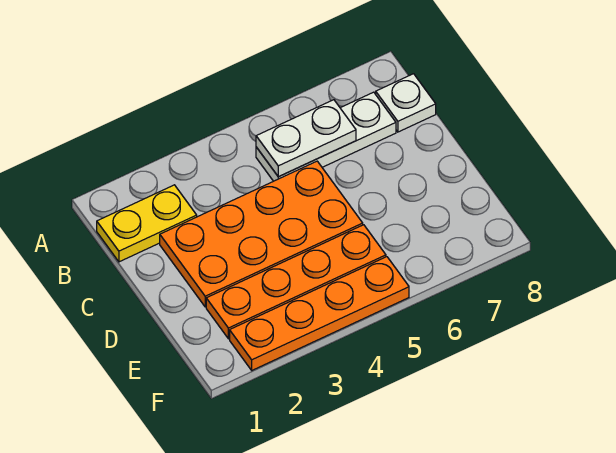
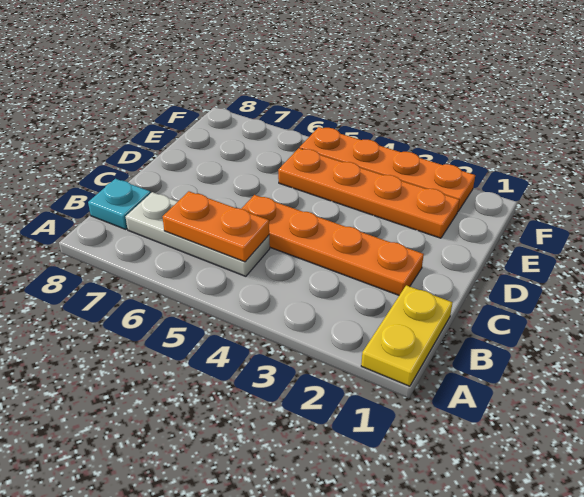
yellow plate B1:B2 level 1 -> yellow plate A1:B1 level 1
white plate B5:B6 level 2 -> orange plate B5:B6 level 2
white plate B8 level 1 -> cyan plate B8 level 1
orange plate C2:D5 level 1 -> orange plate C2:C5 level 1

